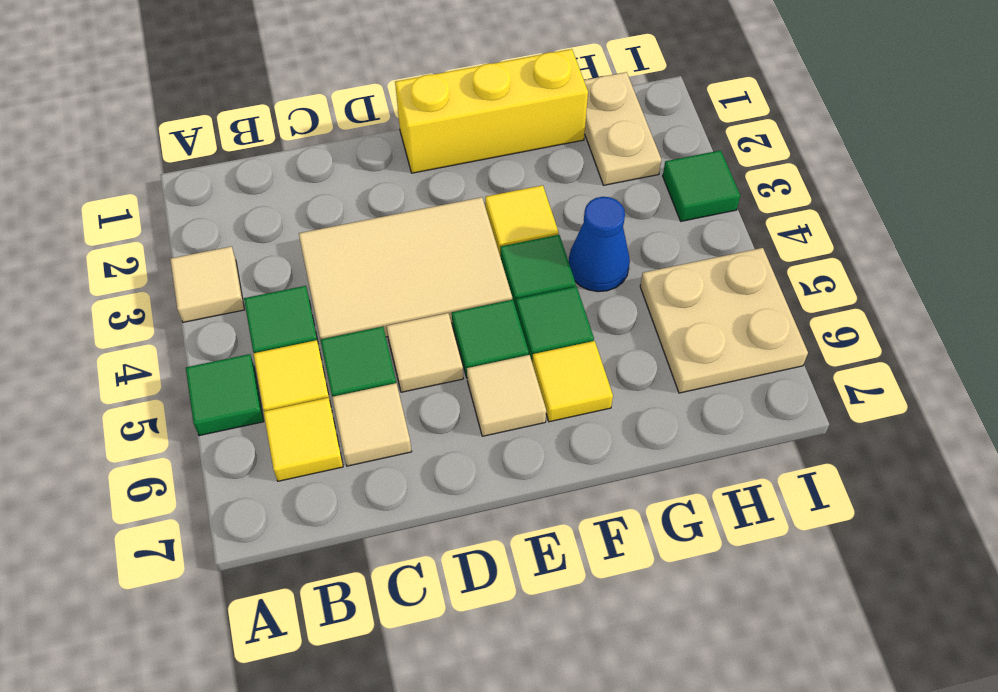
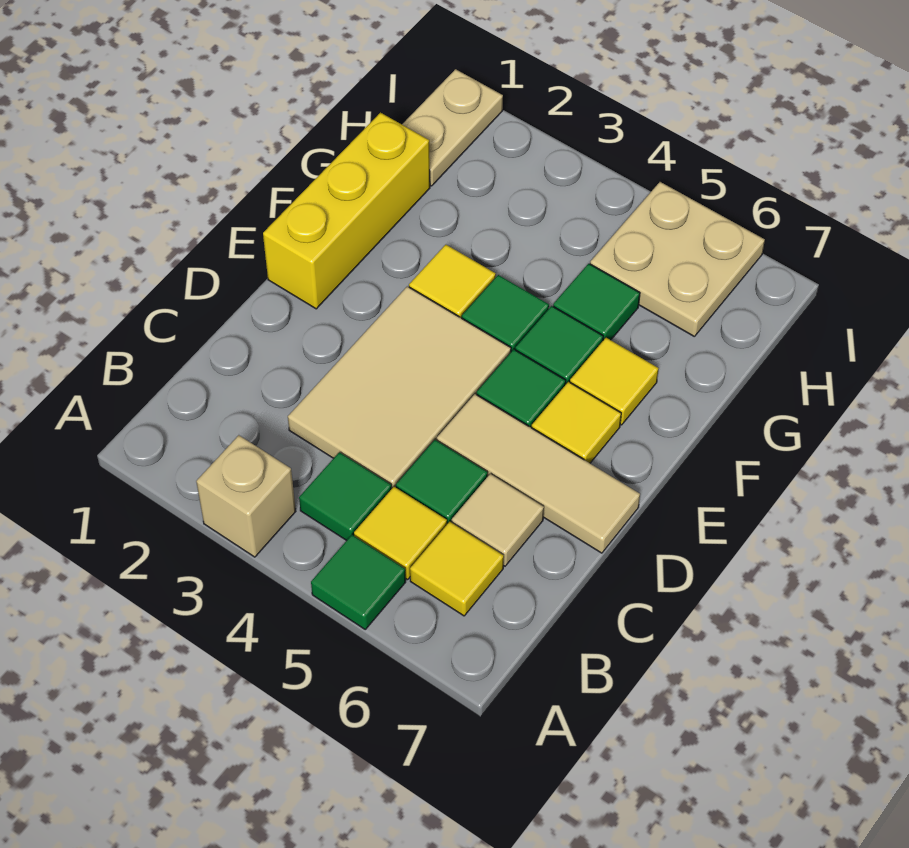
tan tile A3 level 1 -> tan brick A3 level 1
tan tile D5 level 1 -> tan tile D5:D7 level 1
tan tile E6 level 1 -> yellow tile E6 level 1
blue cone G4 level 1 -> none
tan plate H1:H2 level 1 -> tan plate H1:I1 level 1
green tile I3 level 1 -> green tile G5 level 1

